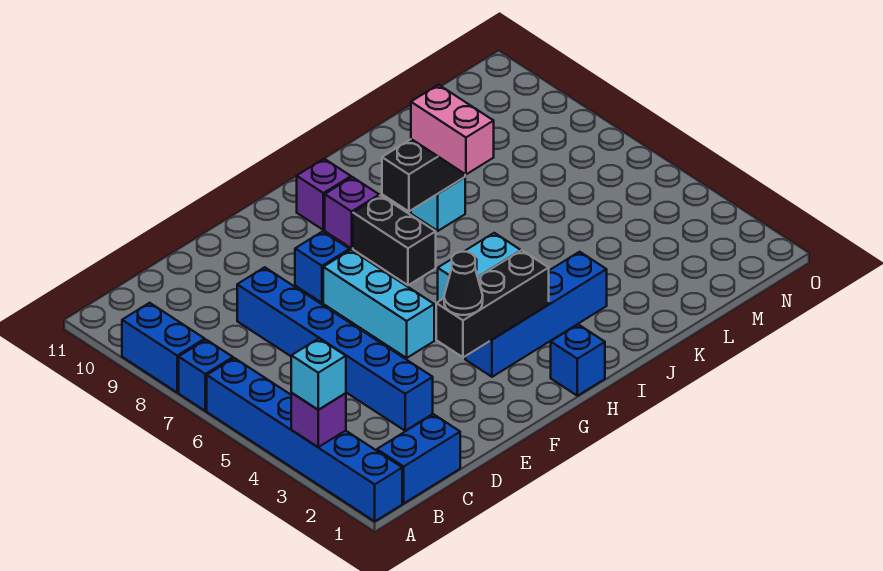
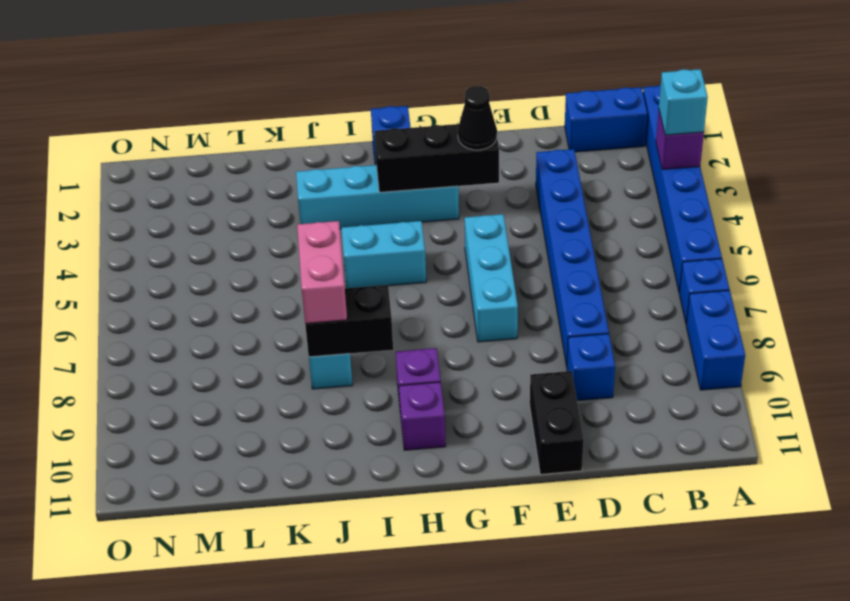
blue brick F8 level 1 -> blue brick D9 level 1
blue brick G3:J3 level 1 -> cyan brick G3:J3 level 1
black brick H7:H8 level 1 -> black brick E10:E11 level 1

